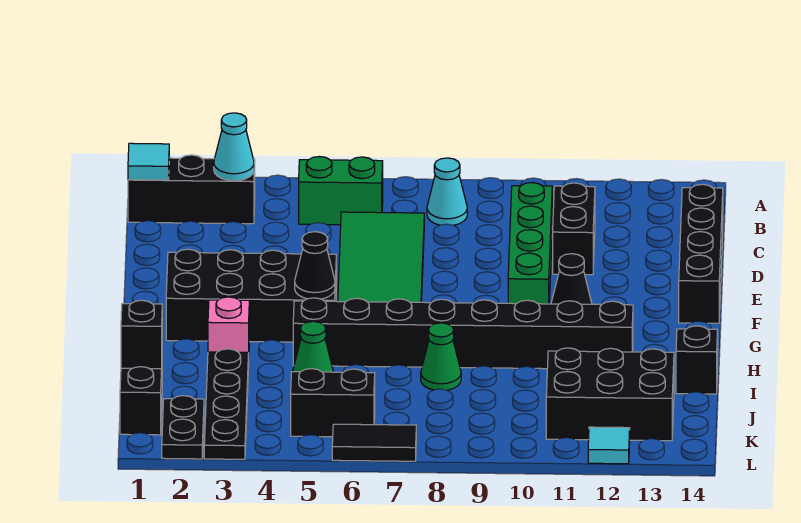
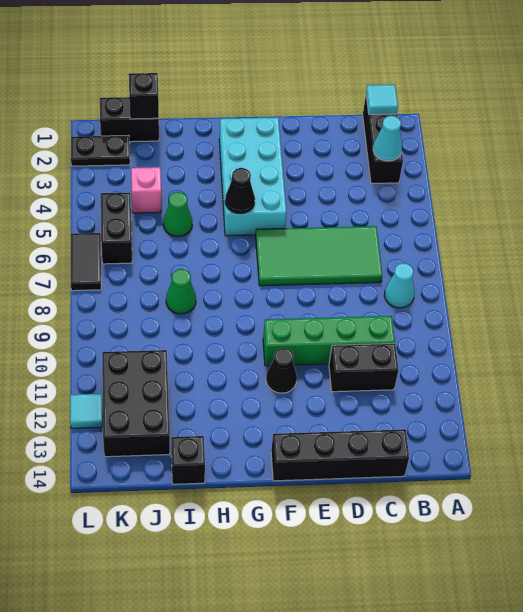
green brick B5:B6 level 1 -> none
black brick F2:G5 level 1 -> cyan brick F2:G5 level 1
pink brick H3 level 1 -> pink brick J4 level 1
black brick H5:H12 level 1 -> none
black plate I3:L3 level 1 -> none

